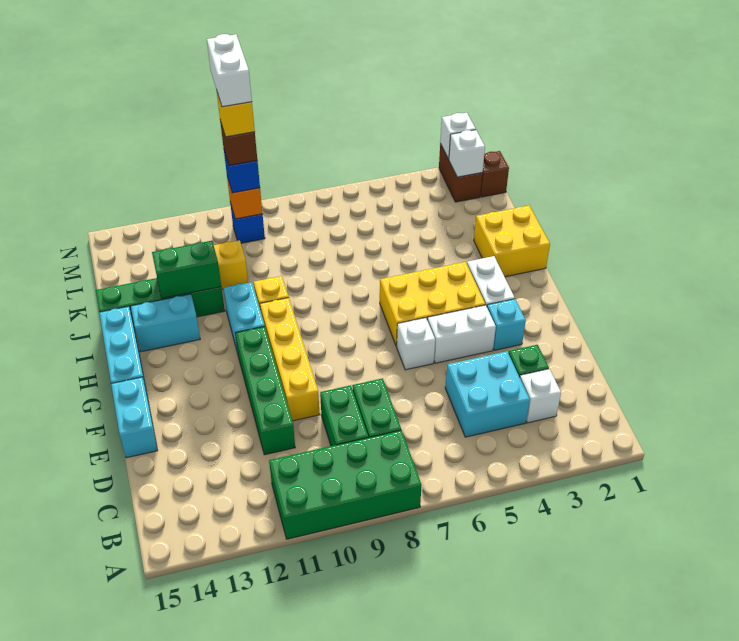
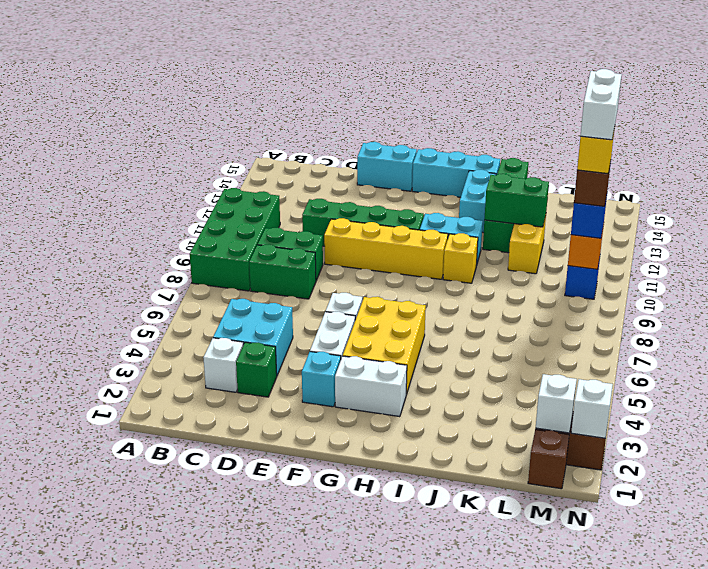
yellow brick I1:J2 level 1 -> none
green brick J12:J13 level 2 -> green brick J12:K12 level 2
white brick M10:N10 level 6 -> white brick M10:M11 level 6

